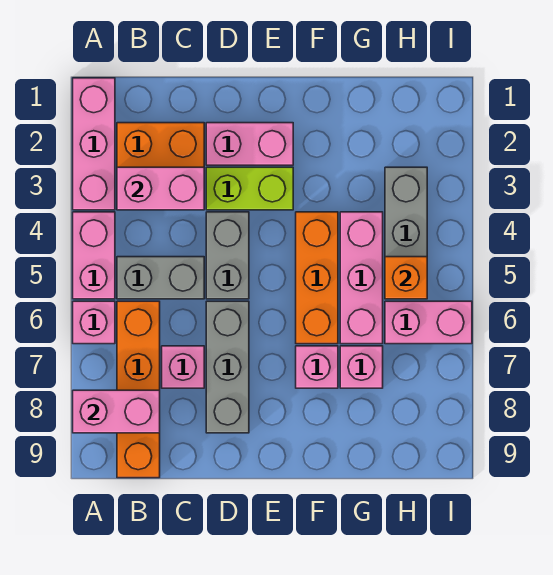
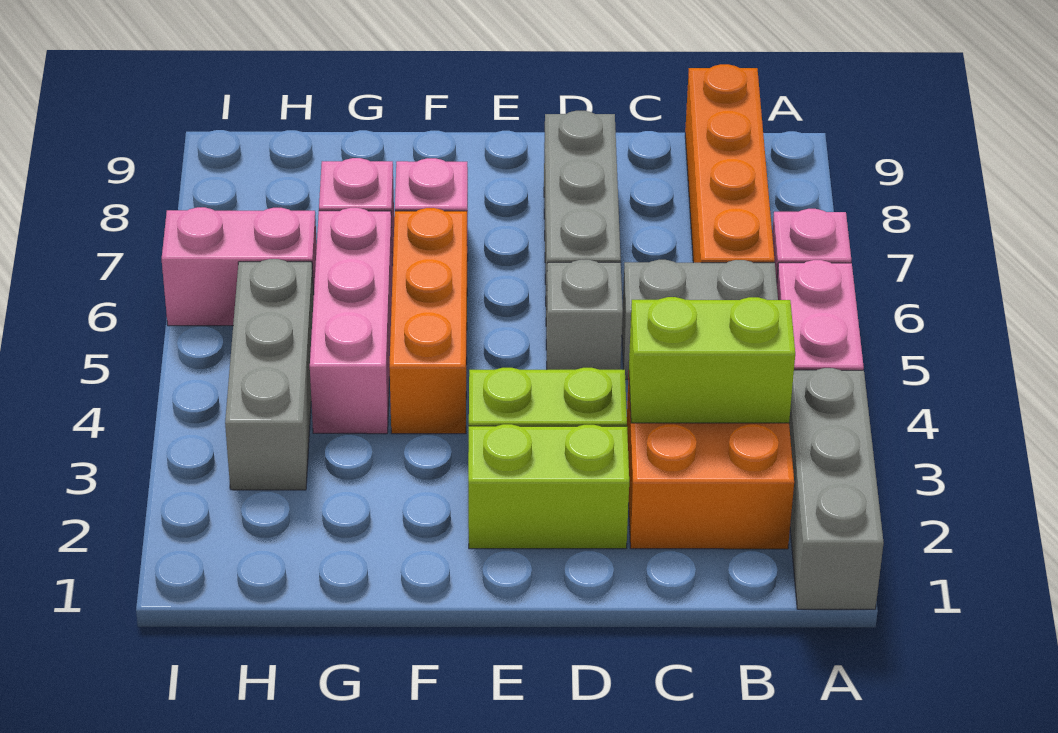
pink brick A1:A3 level 1 -> grey brick A1:A3 level 1
pink brick A8:B8 level 2 -> none
pink brick B3:C3 level 2 -> lime brick B3:C3 level 2
pink brick C7 level 1 -> none
pink brick D2:E2 level 1 -> lime brick D2:E2 level 1
grey brick D4:D5 level 1 -> grey brick D5 level 1
orange brick H5 level 2 -> none

